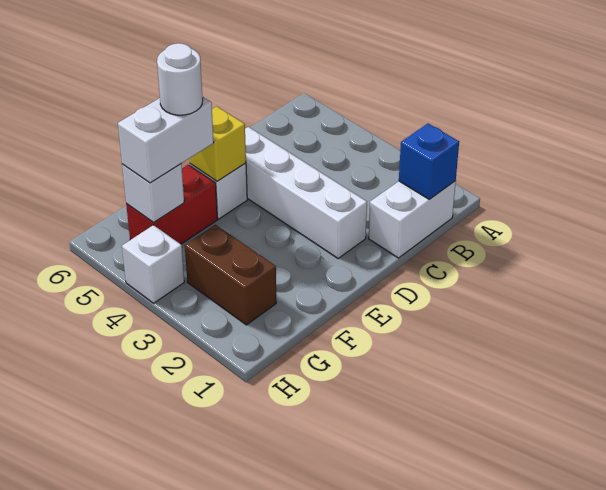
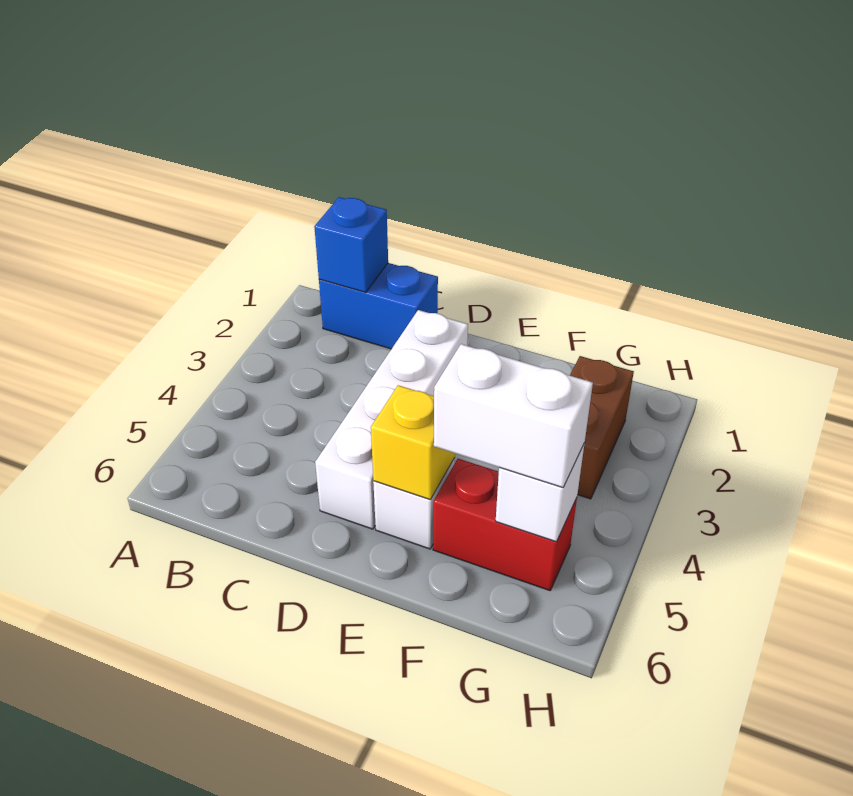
white brick B1:C1 level 1 -> blue brick B1:C1 level 1
white round brick F5 level 4 -> none
white brick H4 level 1 -> none

